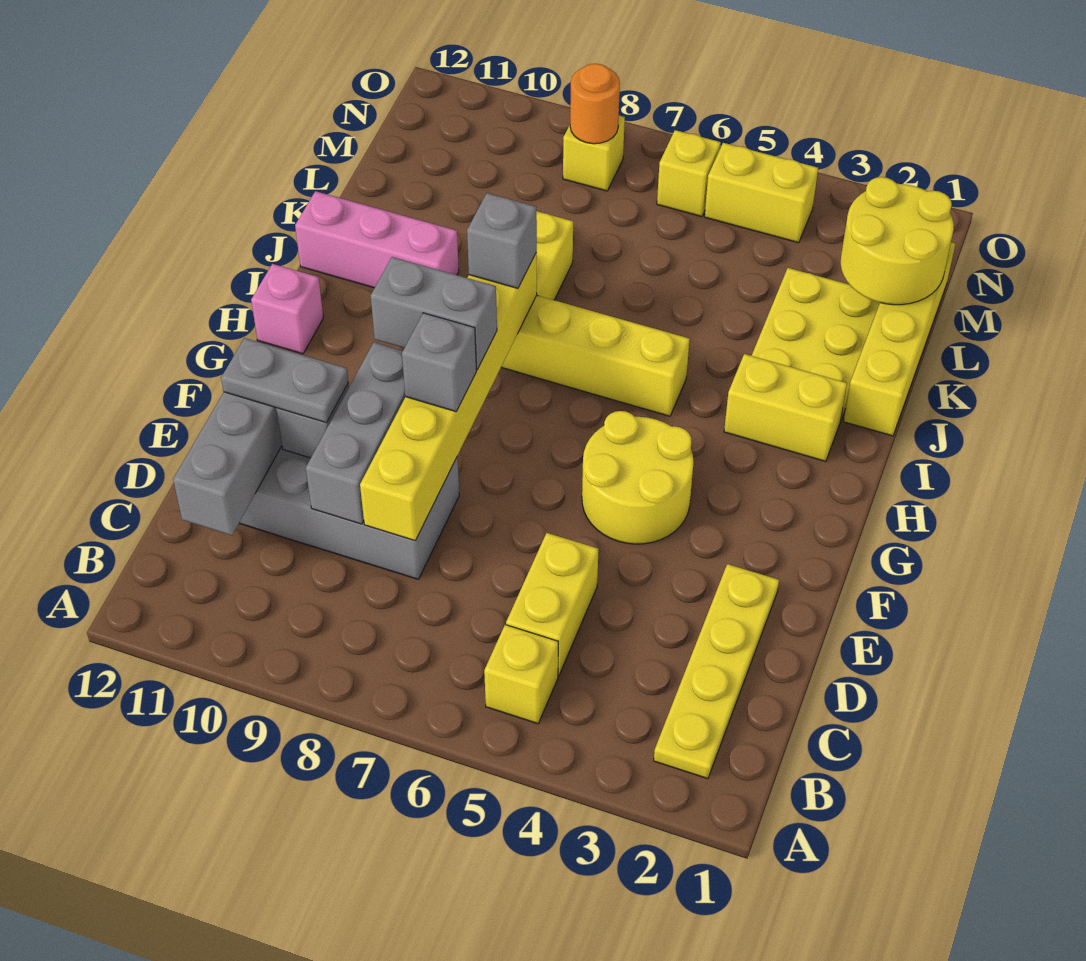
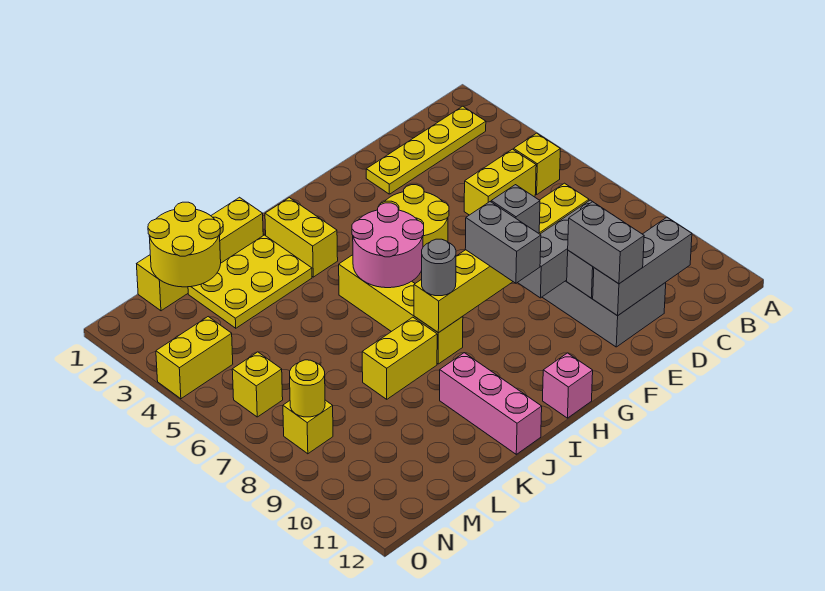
grey plate E10:E11 level 3 -> grey brick E10:E11 level 3
none -> pink round brick H5:I6 level 2
grey brick I8 level 3 -> grey round brick I8 level 3
yellow brick N4:N5 level 1 -> yellow brick N4:O4 level 1
orange round brick N8 level 2 -> yellow round brick N8 level 2

